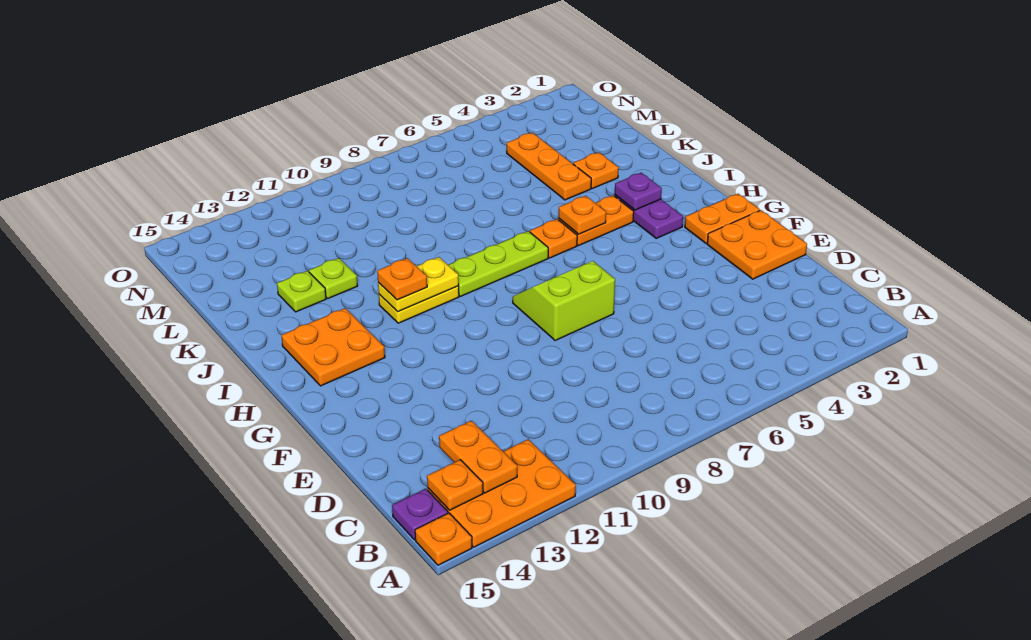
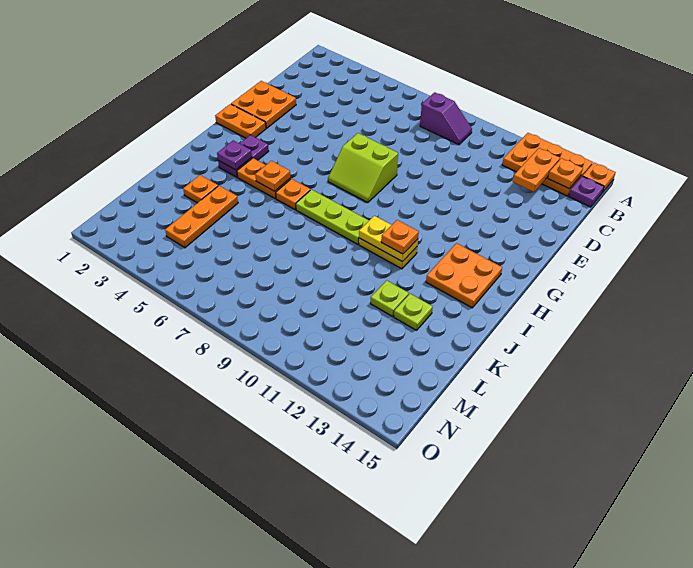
none -> purple slope B8:B9 level 1 top 8

